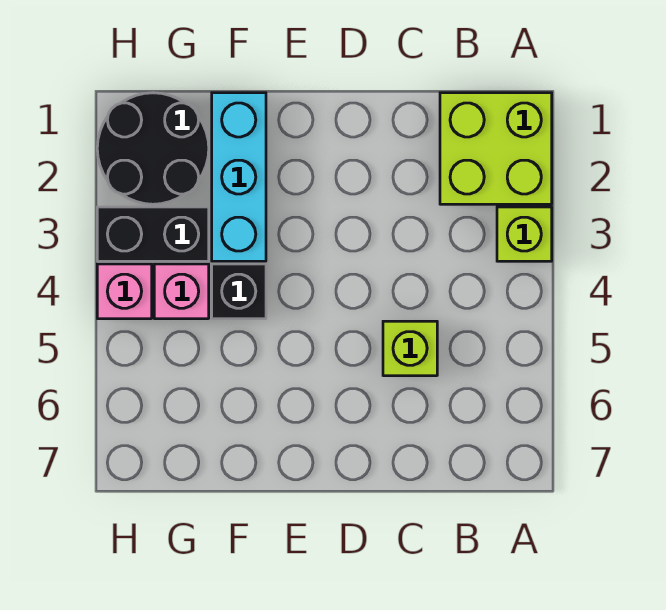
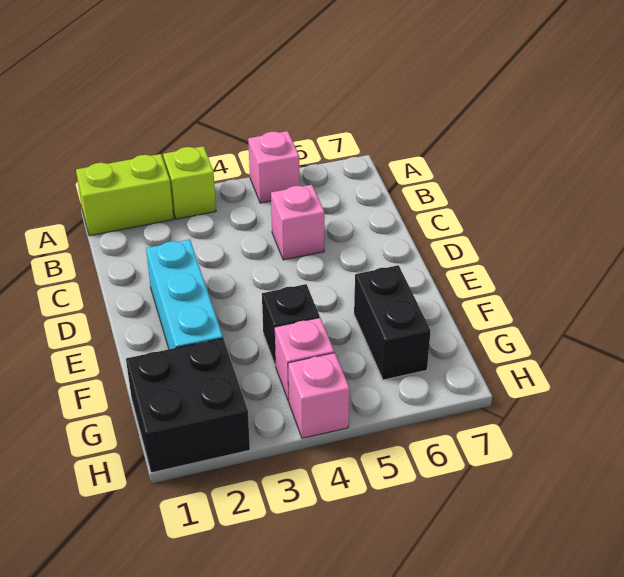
lime brick A1:B2 level 1 -> lime brick A1:A2 level 1
none -> pink brick A5 level 1
lime brick C5 level 1 -> pink brick C5 level 1
cyan brick F1:F3 level 1 -> cyan brick D2:F2 level 1
black round brick G1:H2 level 1 -> black brick G1:H2 level 1
black brick G3:H3 level 1 -> black brick F6:G6 level 1

